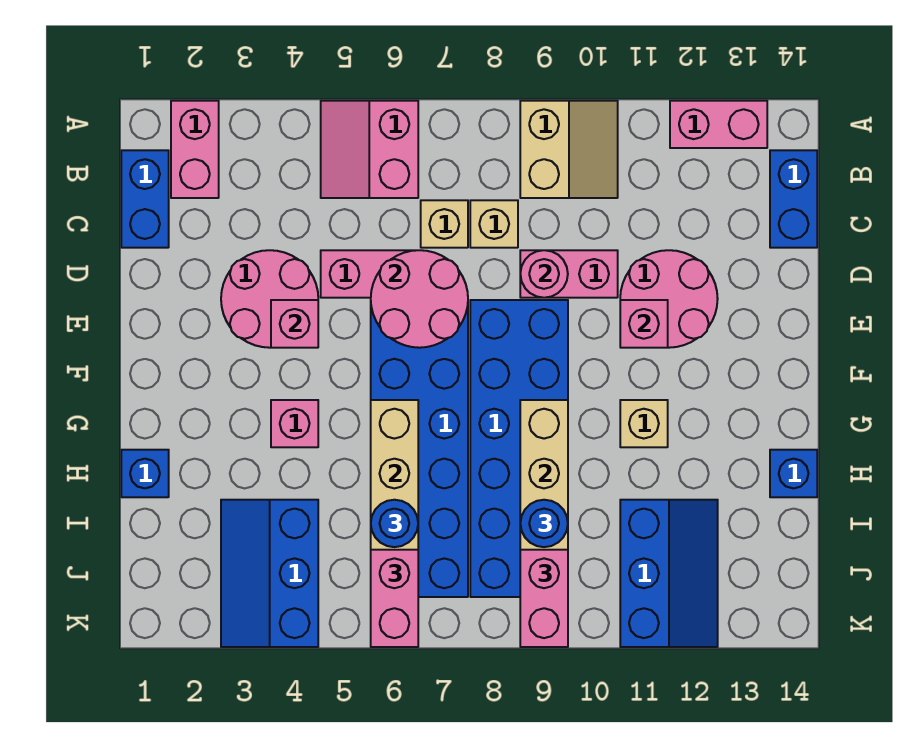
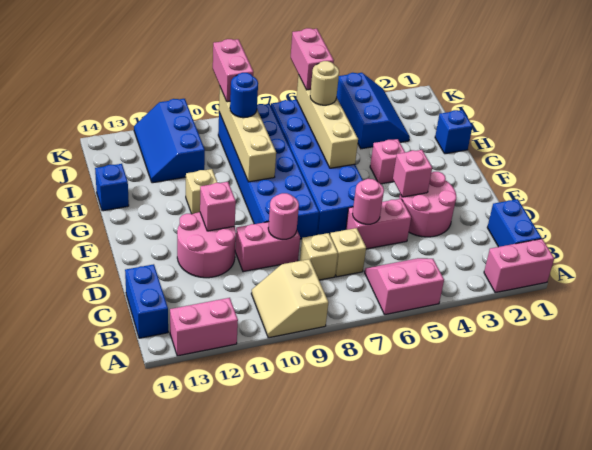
pink brick A2:B2 level 1 -> pink brick A1:A2 level 1
pink slope A5:B6 level 1 top 6 -> pink slope A5:B6 level 1 top A
pink round brick D6:E7 level 2 -> pink round brick D6 level 2
blue round brick I6 level 3 -> tan round brick I6 level 3

